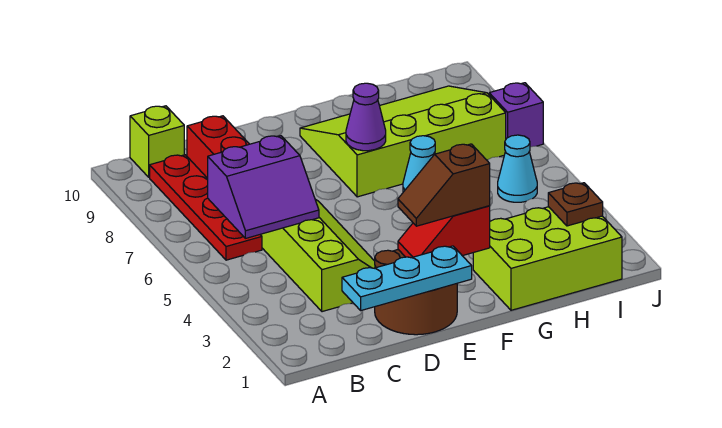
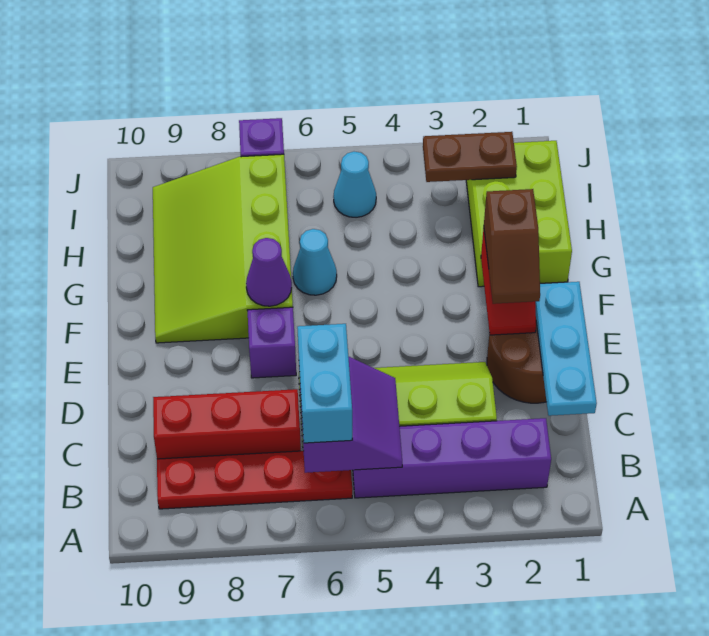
none -> purple brick B2:B5 level 1
none -> cyan brick B6:C6 level 3
lime brick B10 level 1 -> none
none -> purple brick E7 level 1
brown plate I2 level 2 -> brown plate I2:I3 level 2

